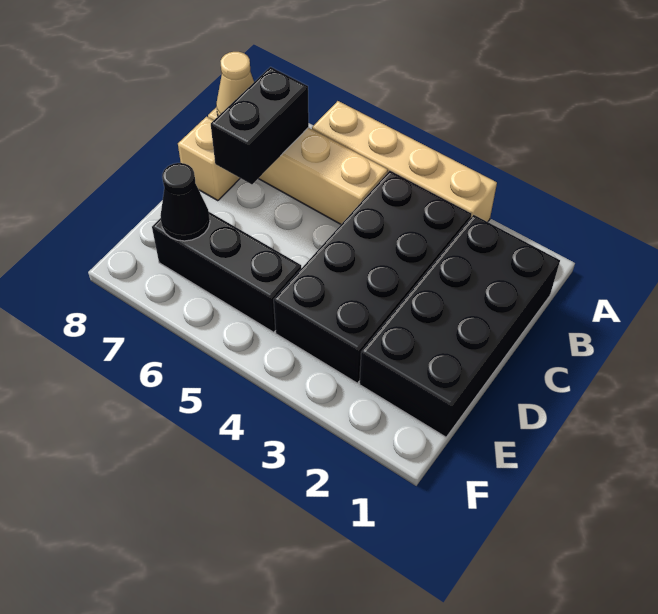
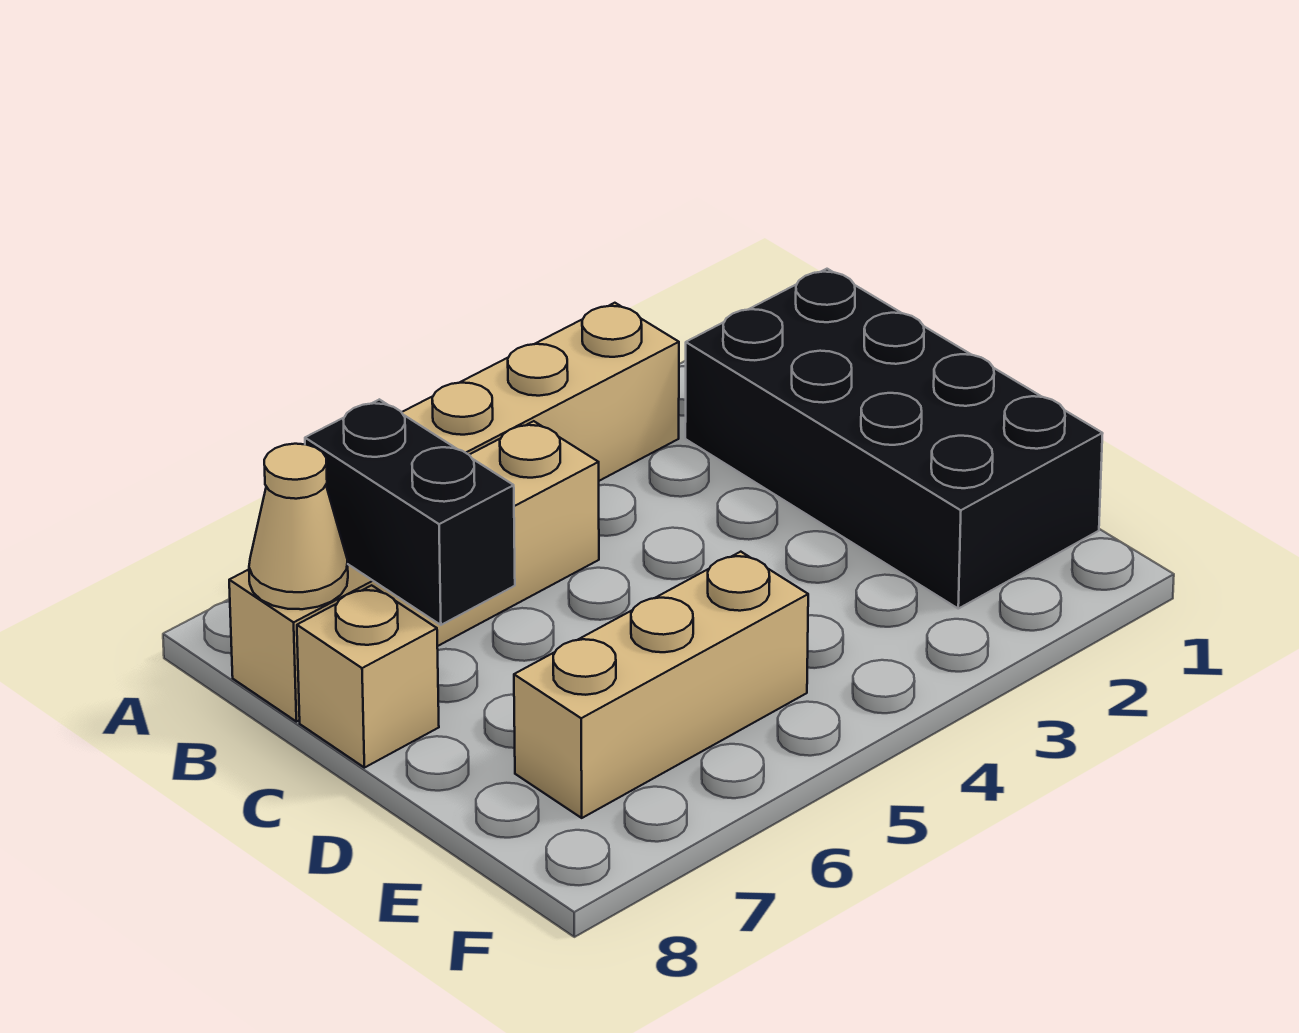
black brick B3:E4 level 1 -> none
black brick E5:E7 level 1 -> tan brick E5:E7 level 1
black cone E7 level 2 -> none

